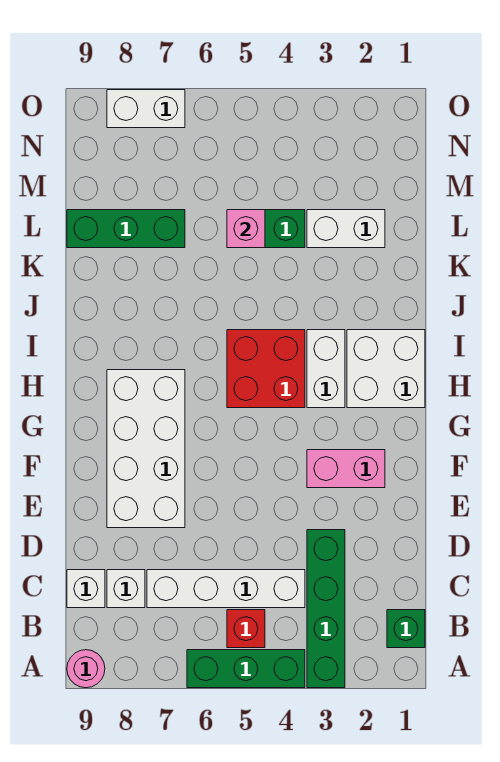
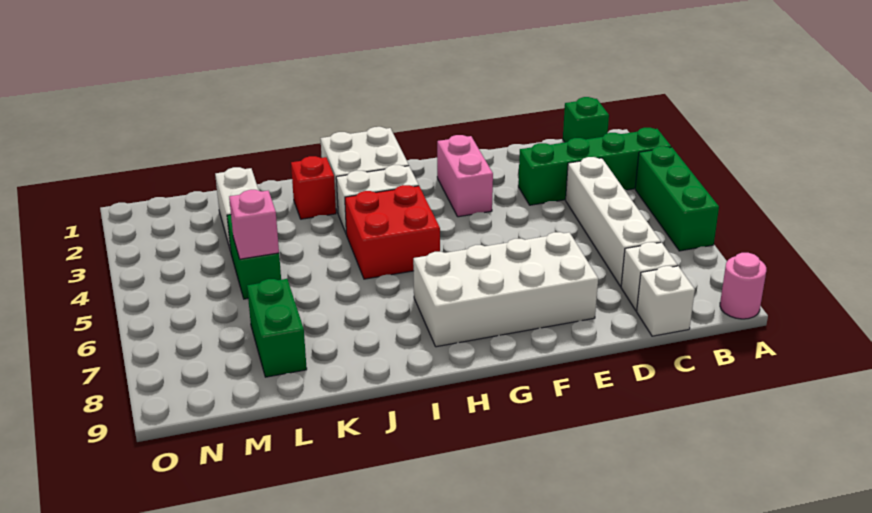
red brick B5 level 1 -> red brick J2 level 1
green brick L7:L9 level 1 -> green brick L7:L8 level 1
white brick O7:O8 level 1 -> none

